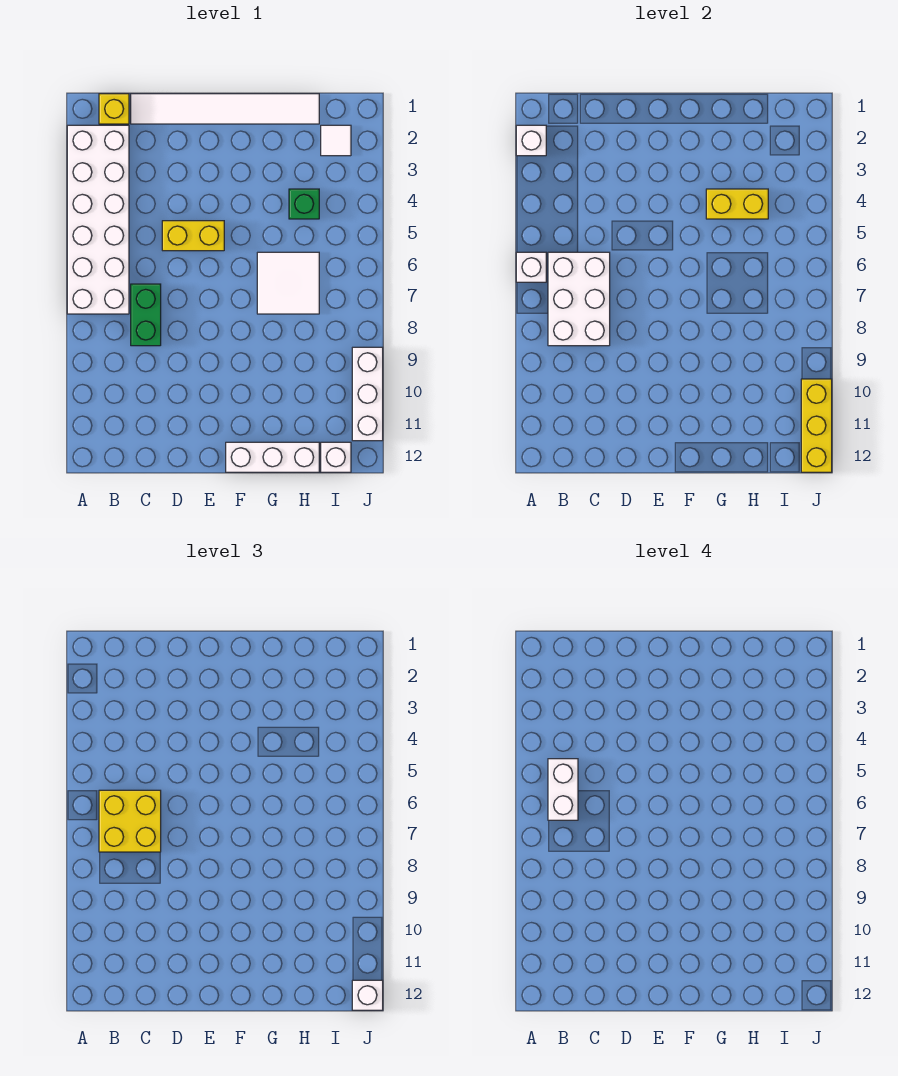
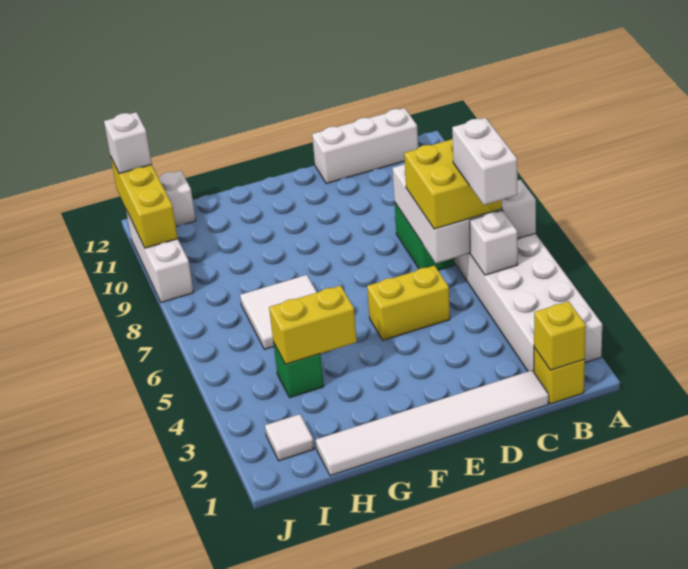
white brick A2 level 2 -> white brick B5 level 2
none -> yellow brick B1 level 2
white brick F12:H12 level 1 -> white brick B12:D12 level 1

